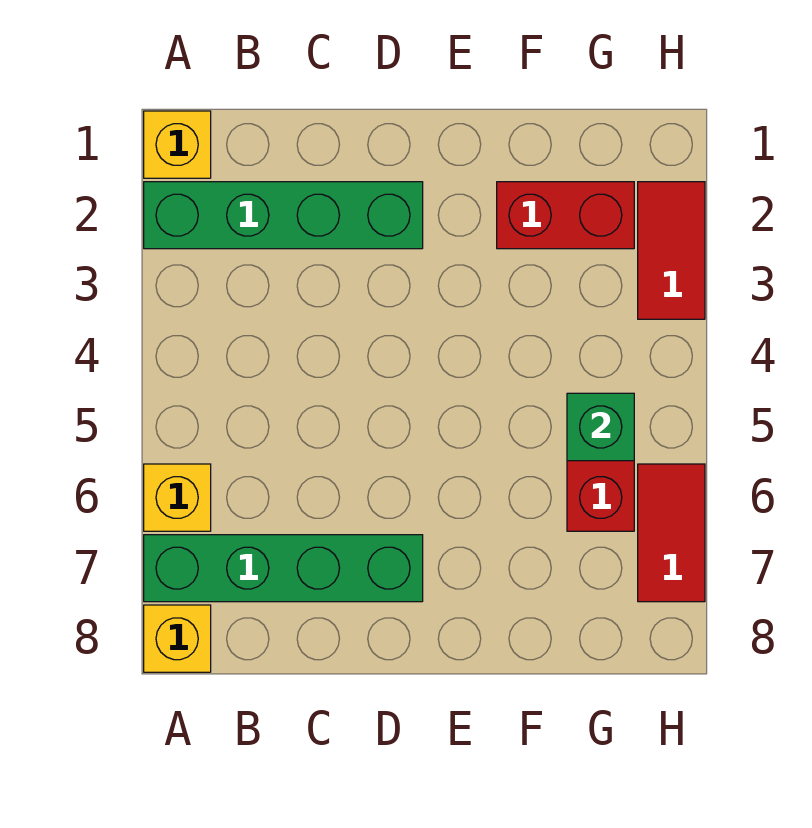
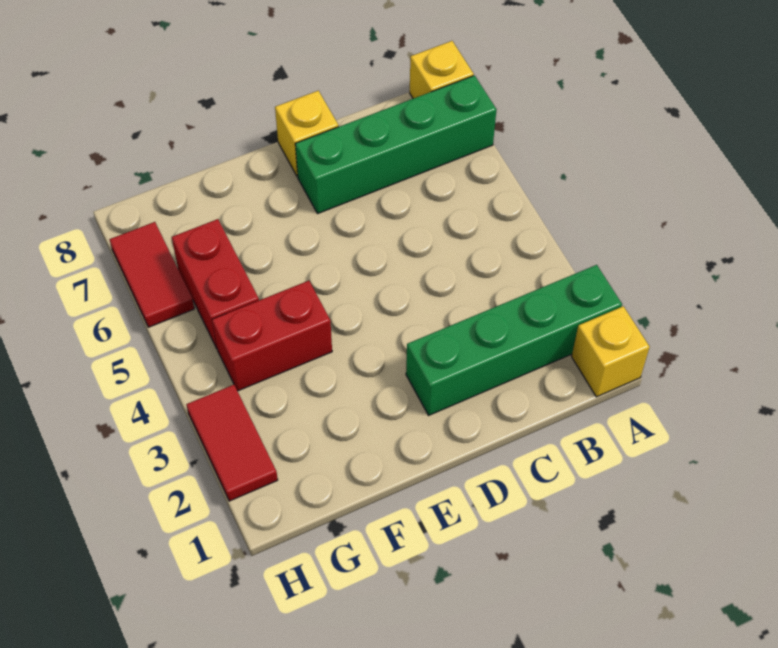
yellow brick A6 level 1 -> yellow brick D8 level 1
red brick F2:G2 level 1 -> red brick F4:G4 level 1
green brick G5 level 2 -> none

